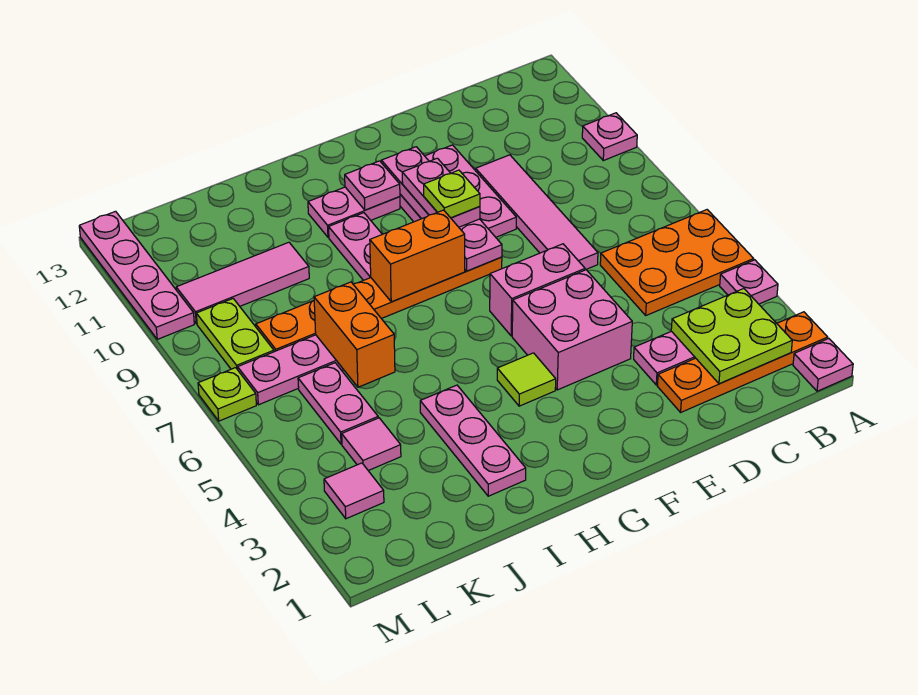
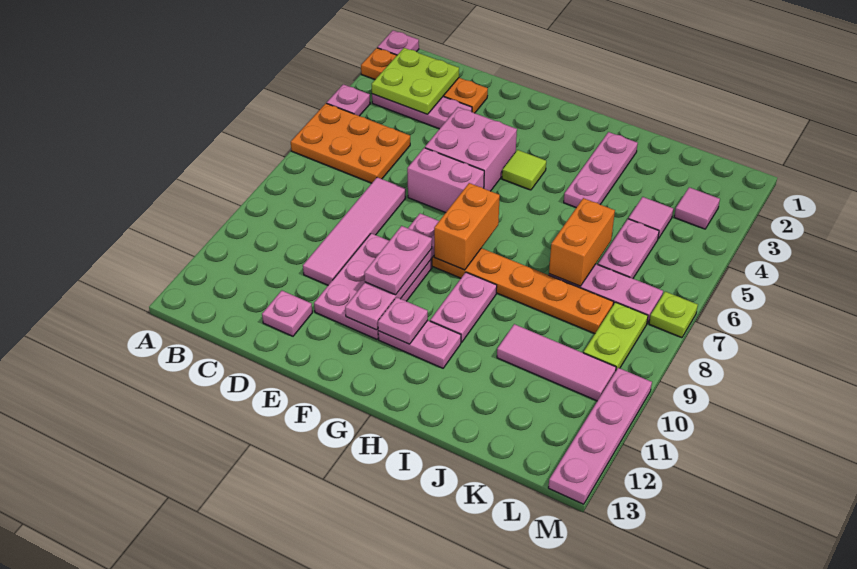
pink plate A10 level 1 -> pink plate D12 level 1
lime plate F9 level 4 -> none
orange brick G8:H8 level 2 -> orange brick G7:G8 level 2

